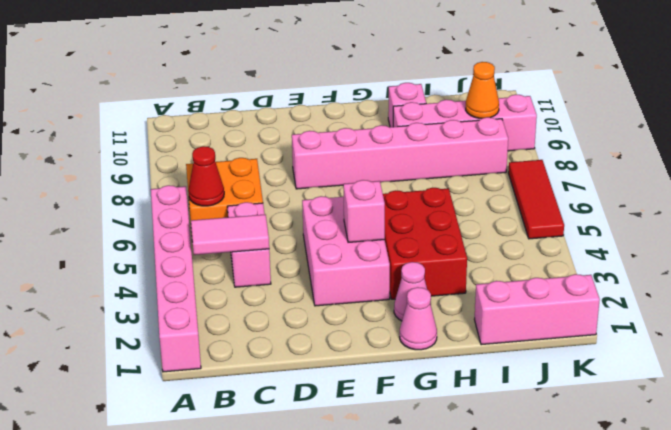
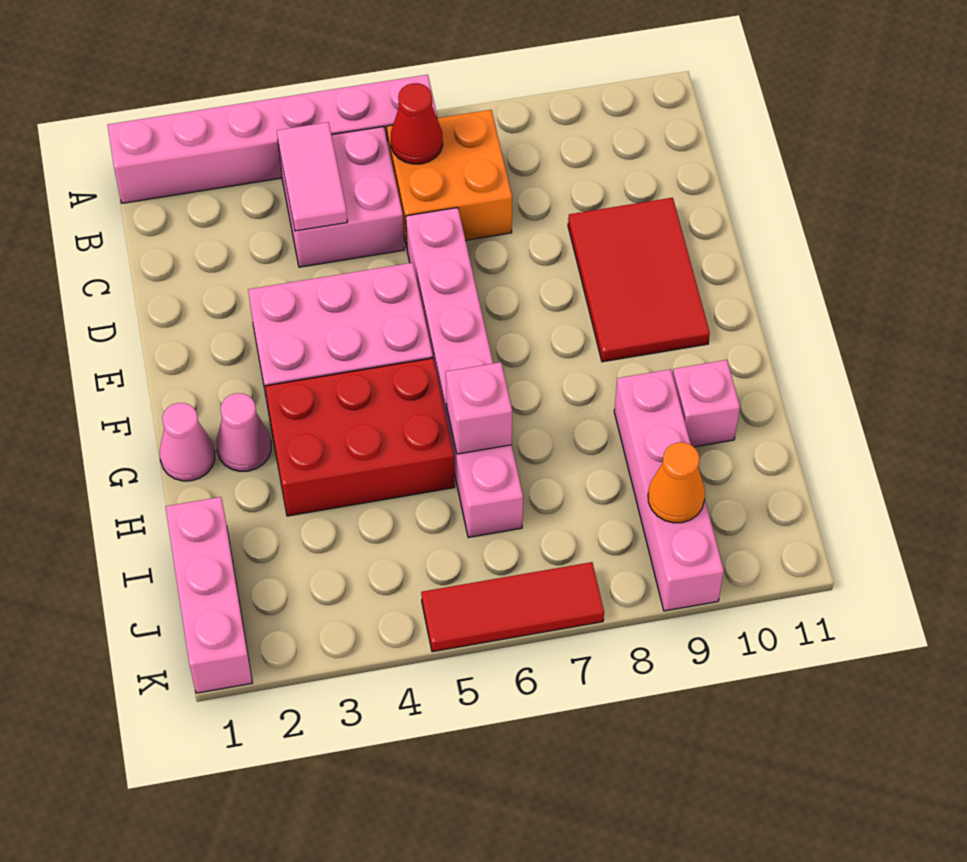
pink brick C4:C5 level 1 -> pink brick B4:C5 level 1
none -> red tile D9:F10 level 1
pink brick E8:J8 level 1 -> pink brick D6:I6 level 1
pink brick F4 level 2 -> pink brick H6 level 2

